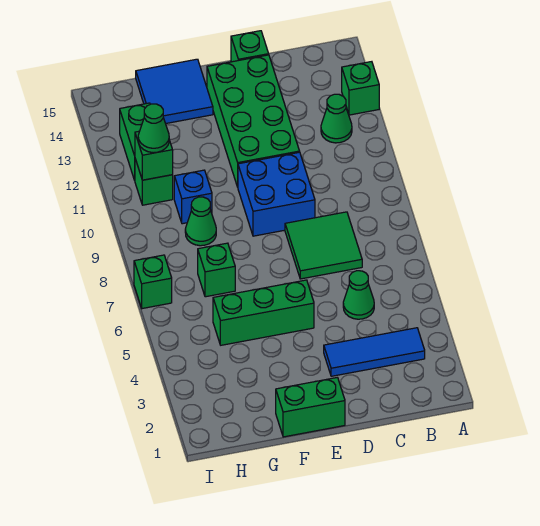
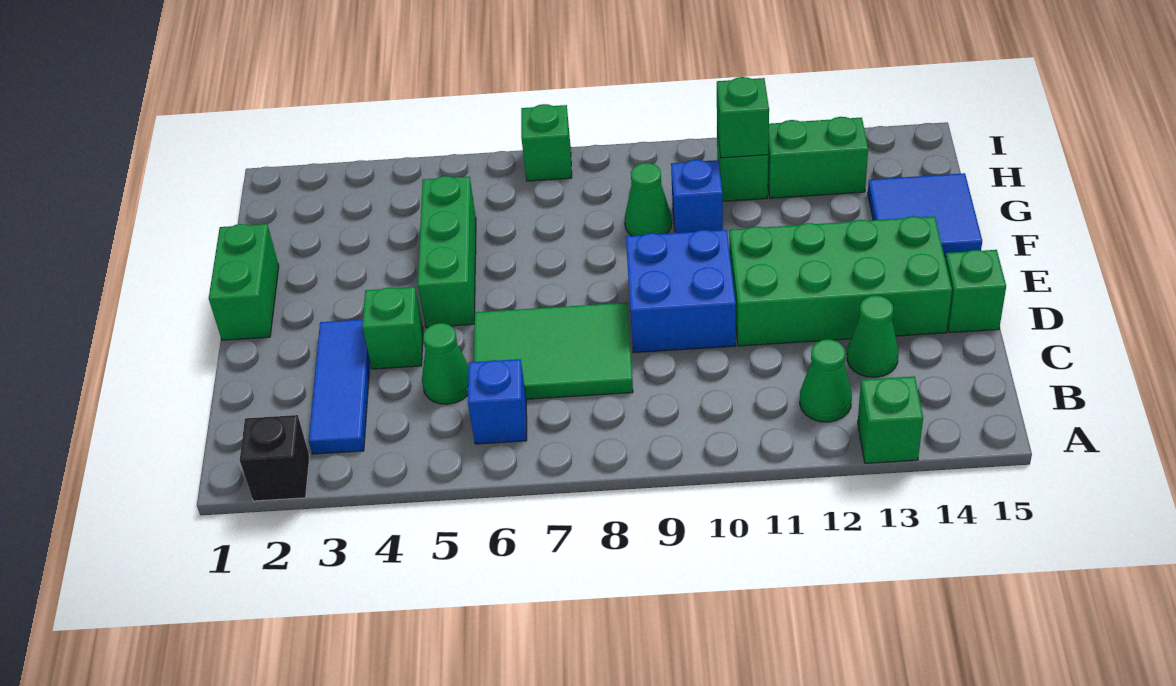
none -> black brick A2 level 1
none -> blue brick B6 level 1
green tile C7:D8 level 1 -> green tile C6:D8 level 1
green brick G7 level 1 -> green brick D4 level 1
green cone H11 level 3 -> green cone C13 level 1

